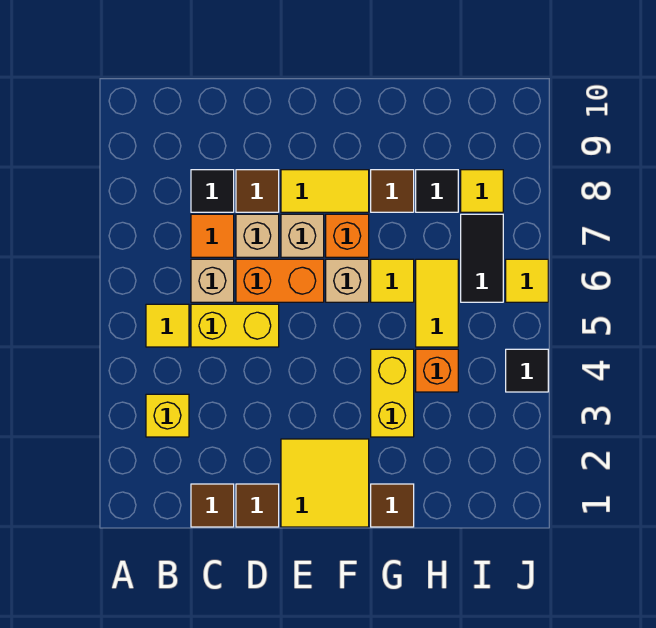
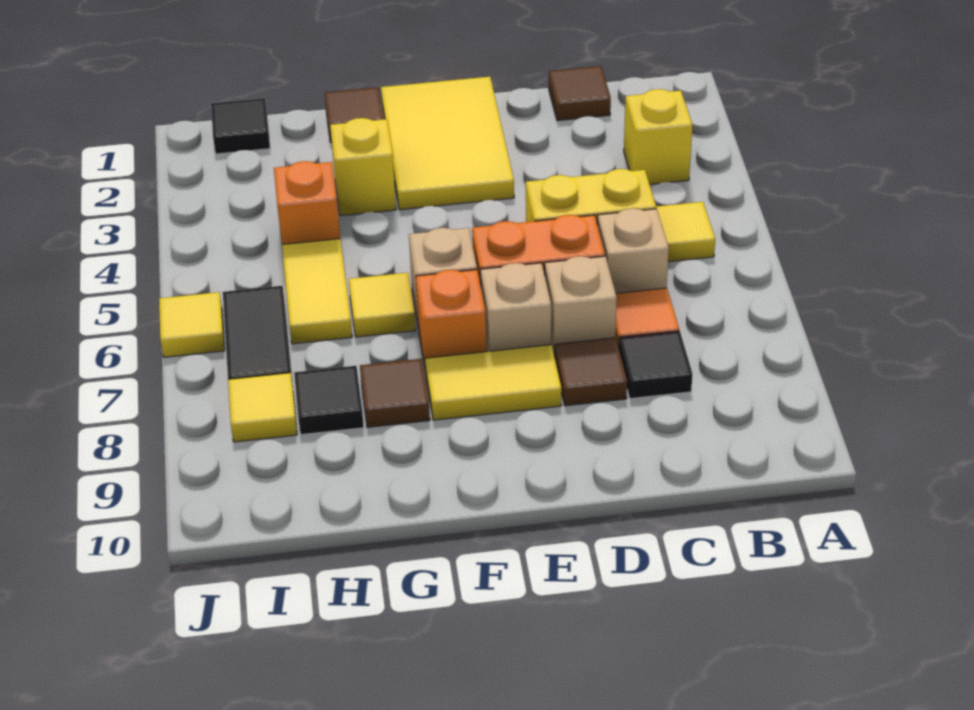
brown tile D1 level 1 -> none
yellow tile E1:F2 level 1 -> yellow tile E1:F3 level 1
yellow brick G3:G4 level 1 -> yellow brick G3 level 1
black tile J4 level 1 -> black tile I1 level 1

